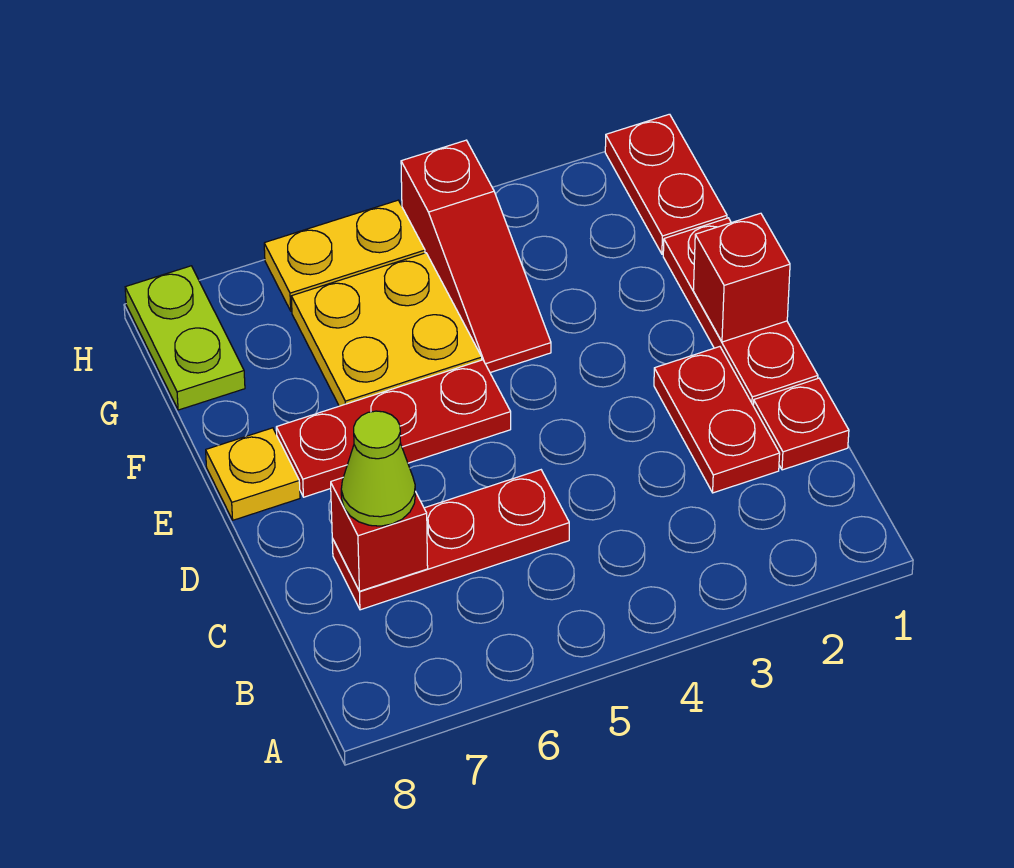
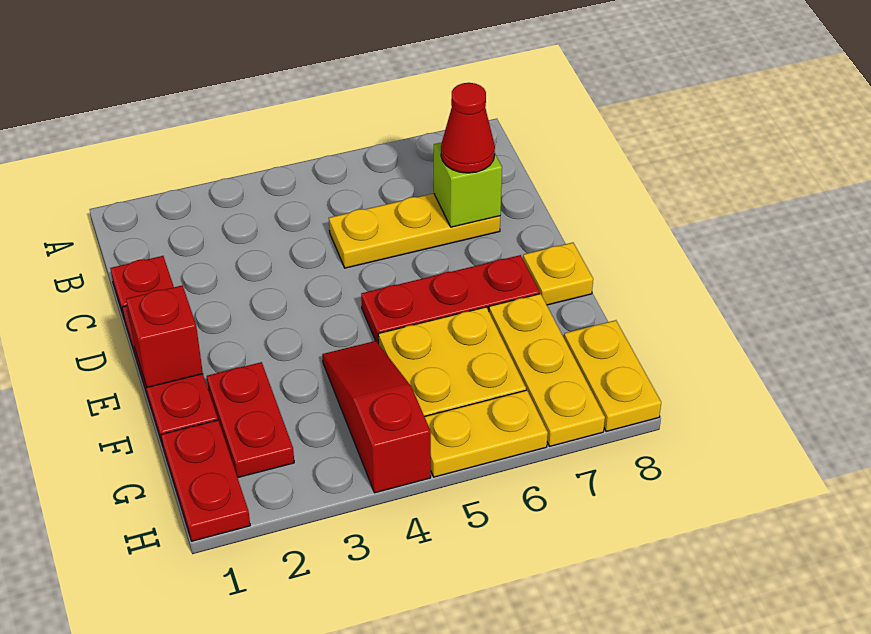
red plate C2:D2 level 1 -> red plate F2:G2 level 1
red plate C5:C7 level 1 -> yellow plate C5:C7 level 1
red brick C7 level 2 -> lime brick C7 level 2
lime cone C7 level 3 -> red cone C7 level 3
none -> yellow plate F7:H7 level 1
lime plate G8:H8 level 1 -> yellow plate G8:H8 level 1

